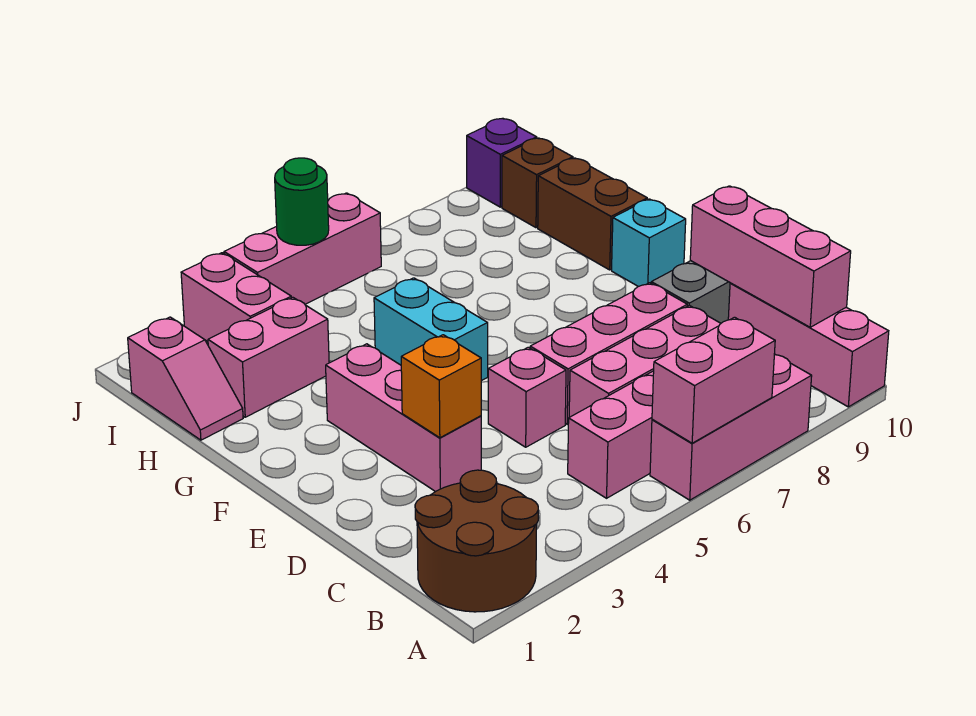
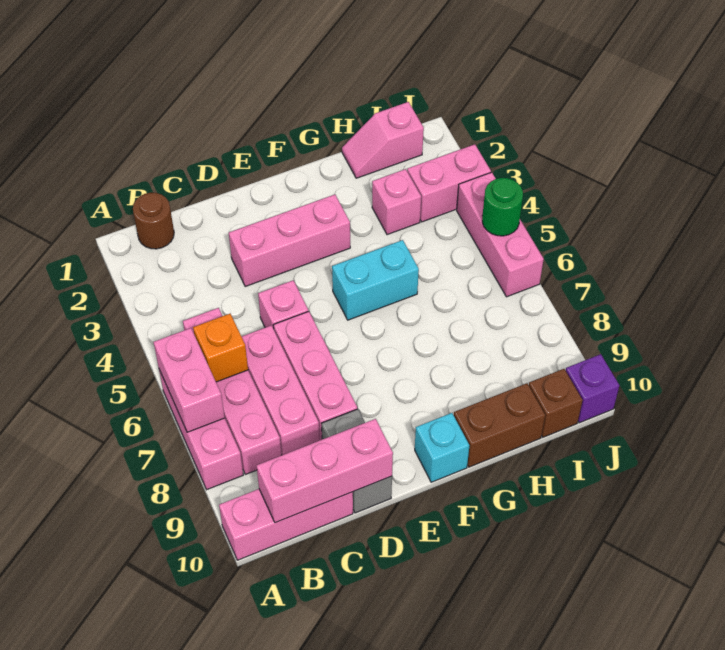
brown round brick A1:B2 level 1 -> brown round brick B1 level 1
orange brick D3 level 2 -> orange brick B6 level 2
pink brick H2:H3 level 1 -> pink brick H3 level 1

